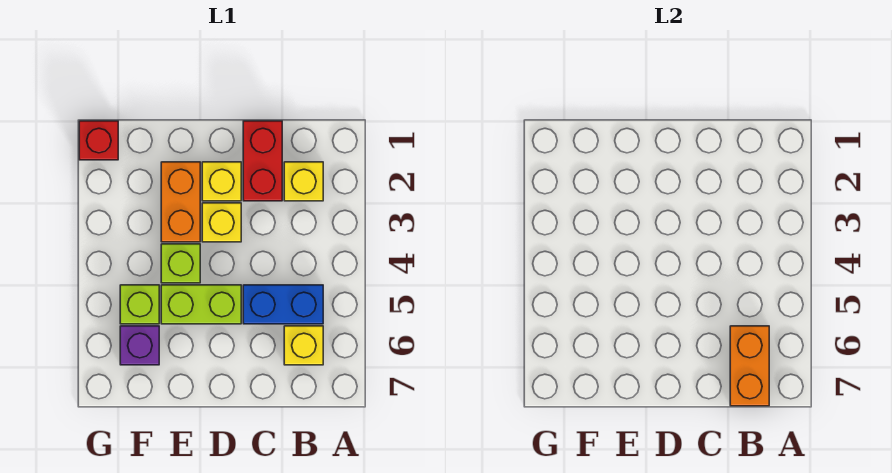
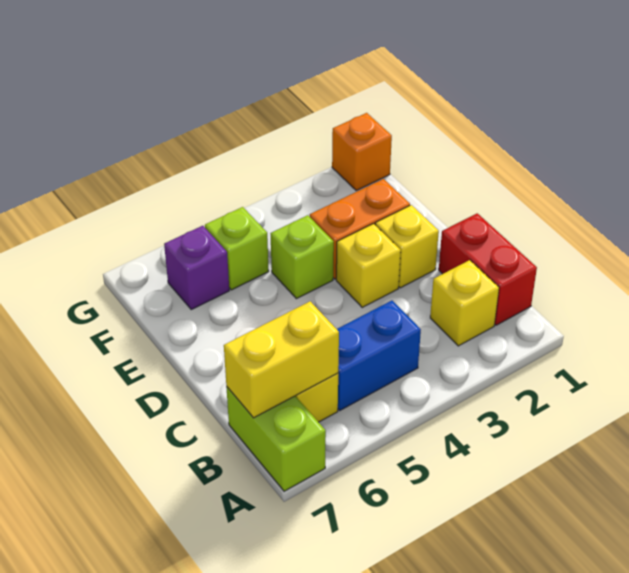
blue brick B5:C5 level 1 -> blue brick B4:B5 level 1
orange brick B6:B7 level 2 -> yellow brick B6:B7 level 2
red brick C1:C2 level 1 -> red brick B1:C1 level 1
lime brick D5:E5 level 1 -> lime brick A7:B7 level 1
red brick G1 level 1 -> orange brick G1 level 1

